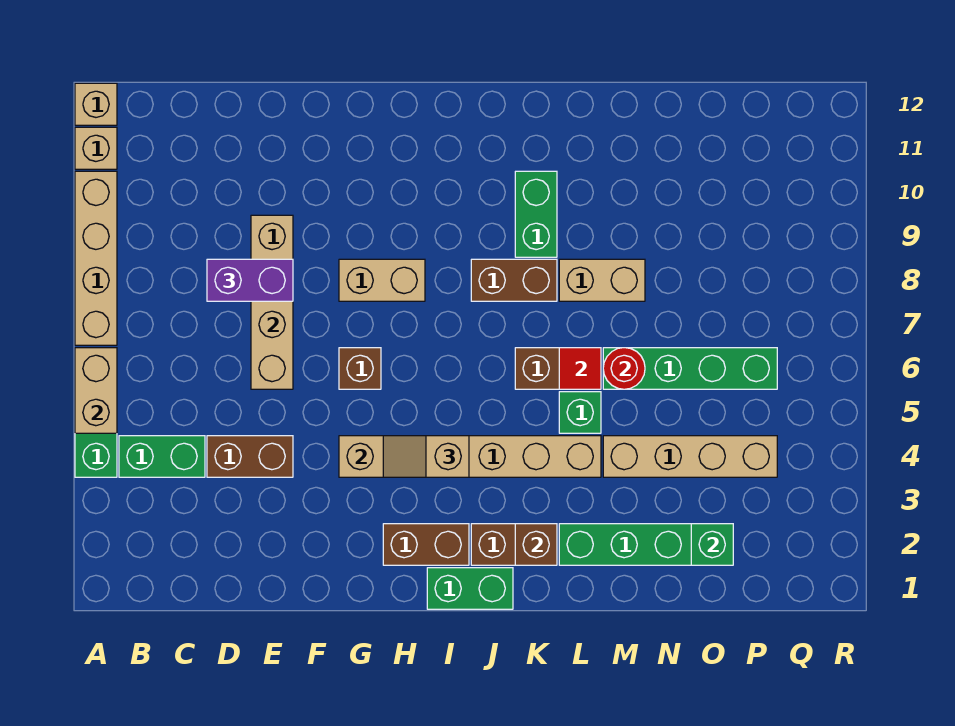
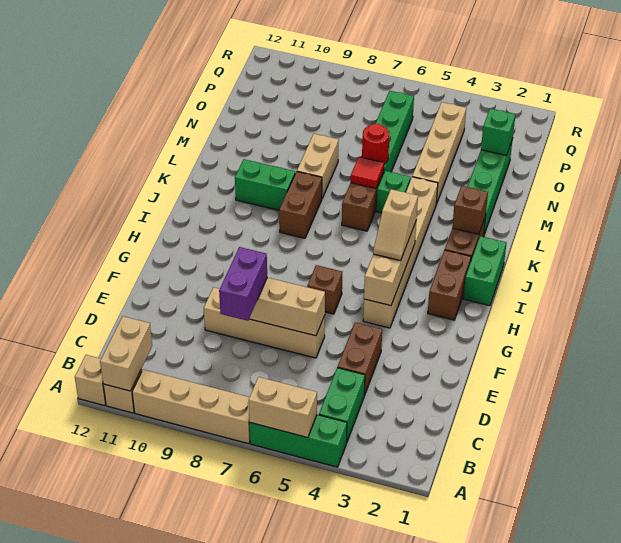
tan brick G8:H8 level 1 -> tan brick A11:B11 level 2

